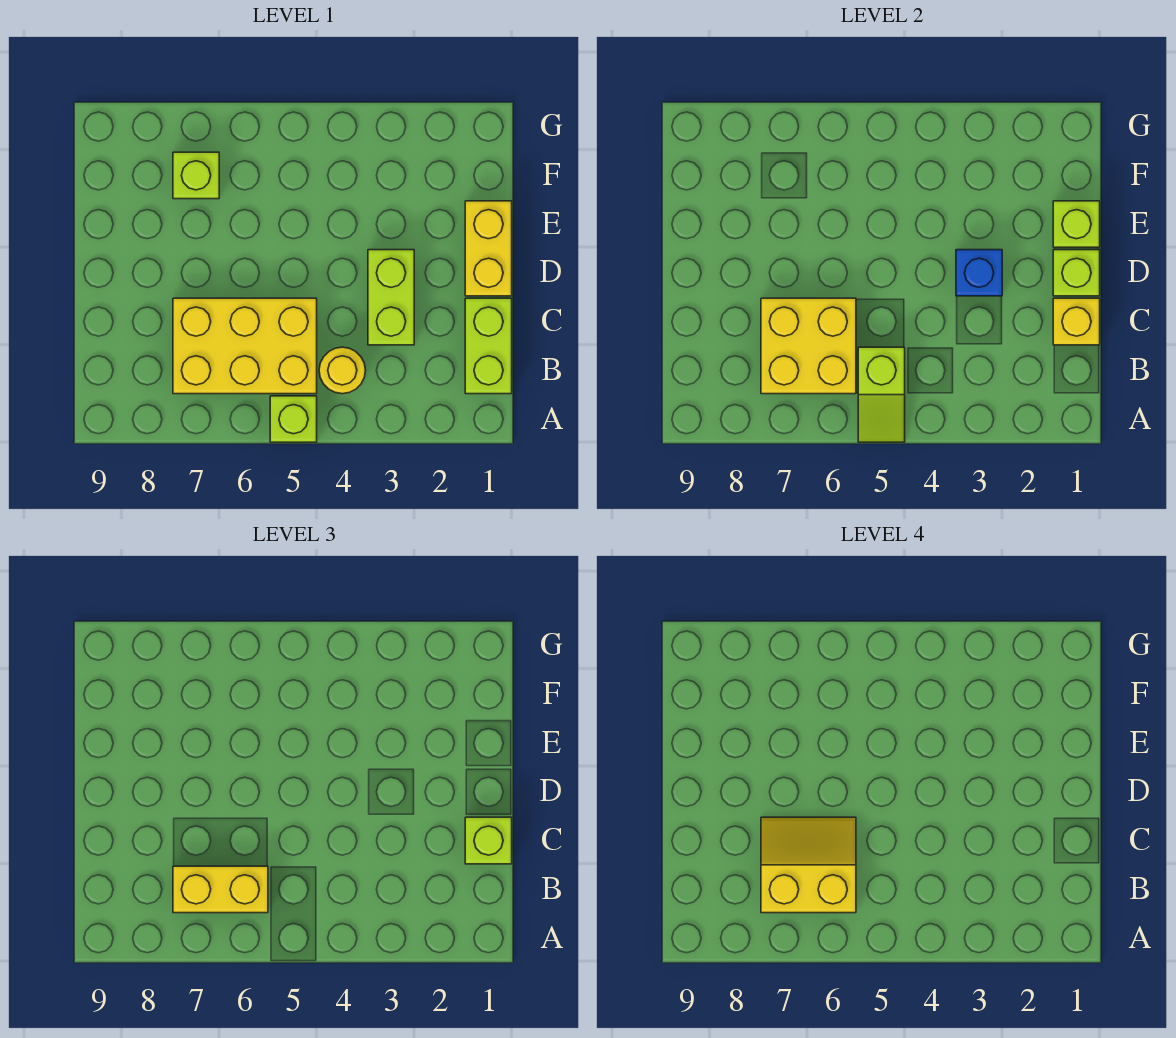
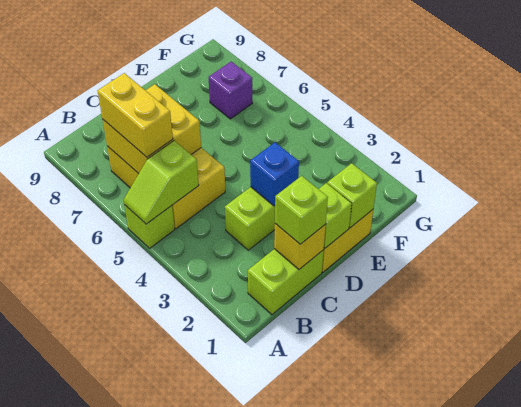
yellow round brick B4 level 1 -> none
yellow slope B6:C7 level 4 top B -> none
lime brick F7 level 1 -> purple brick F7 level 1

